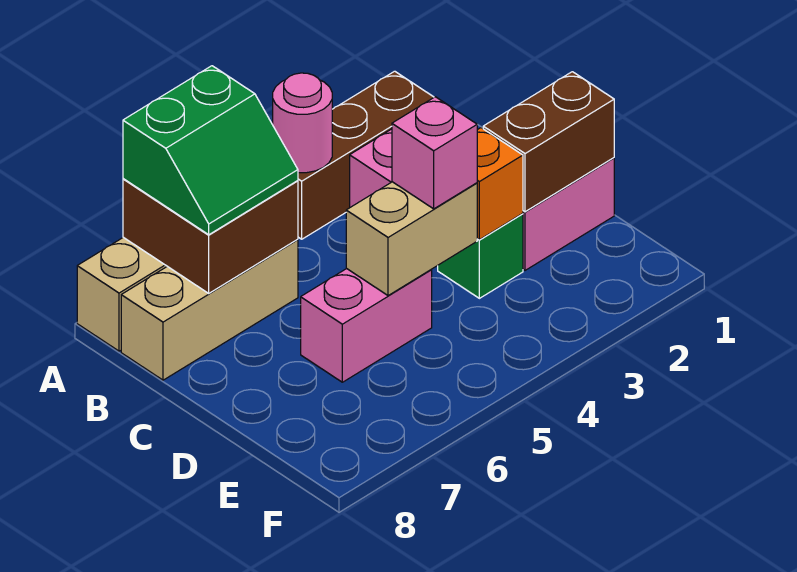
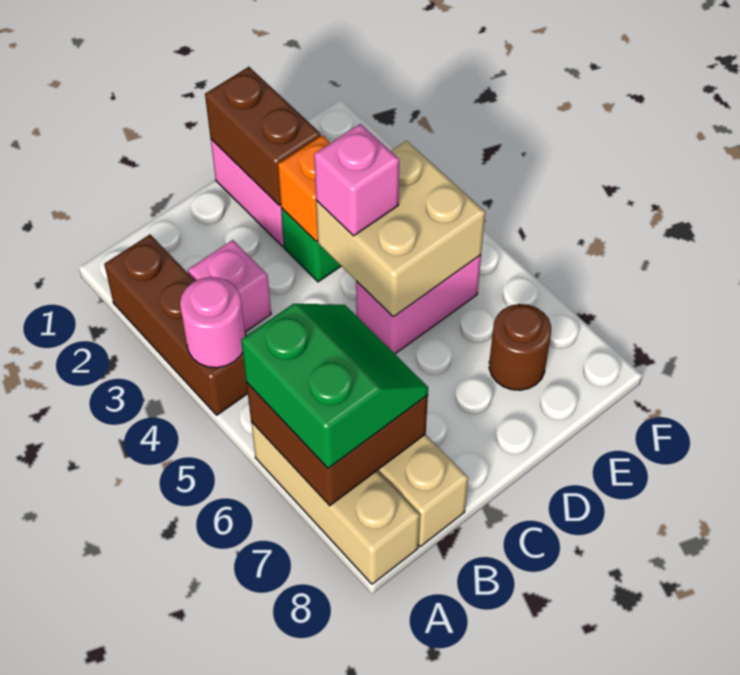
tan brick D4:D5 level 2 -> tan brick D4:E5 level 2
pink brick D5:D6 level 1 -> pink brick D5:E5 level 1
none -> brown round brick E7 level 1

